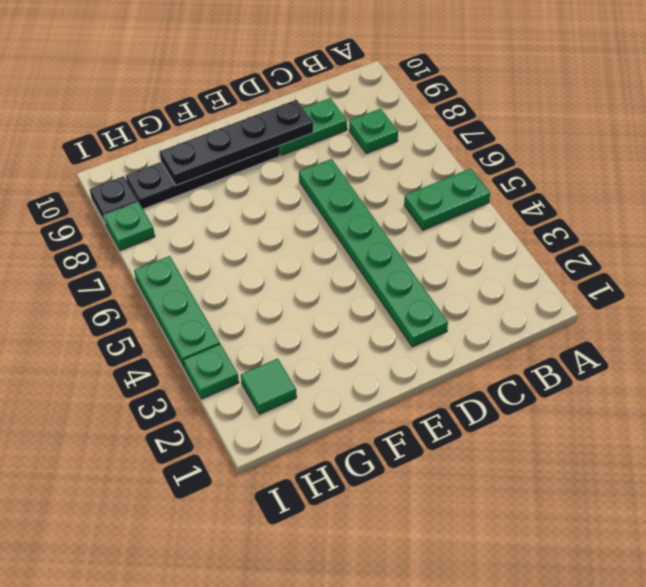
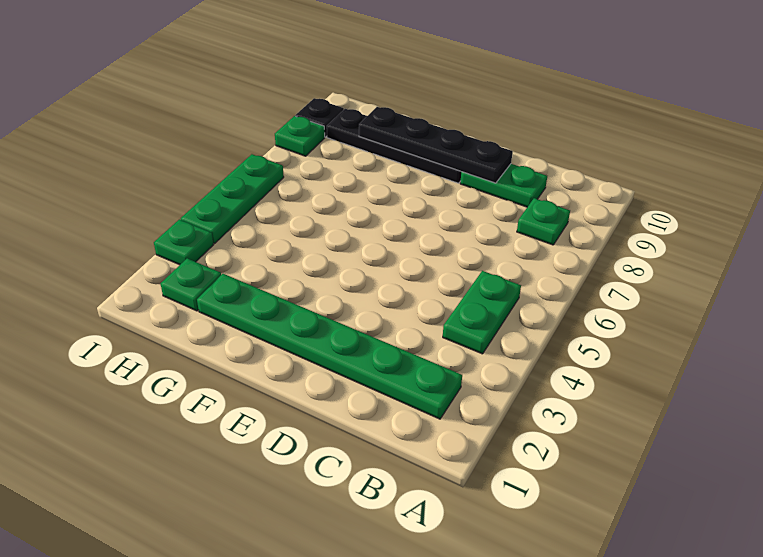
green plate A5:B5 level 1 -> green plate B4:B5 level 1
green plate D2:D7 level 1 -> green plate B2:G2 level 1
green tile H2 level 1 -> green plate H2 level 1

